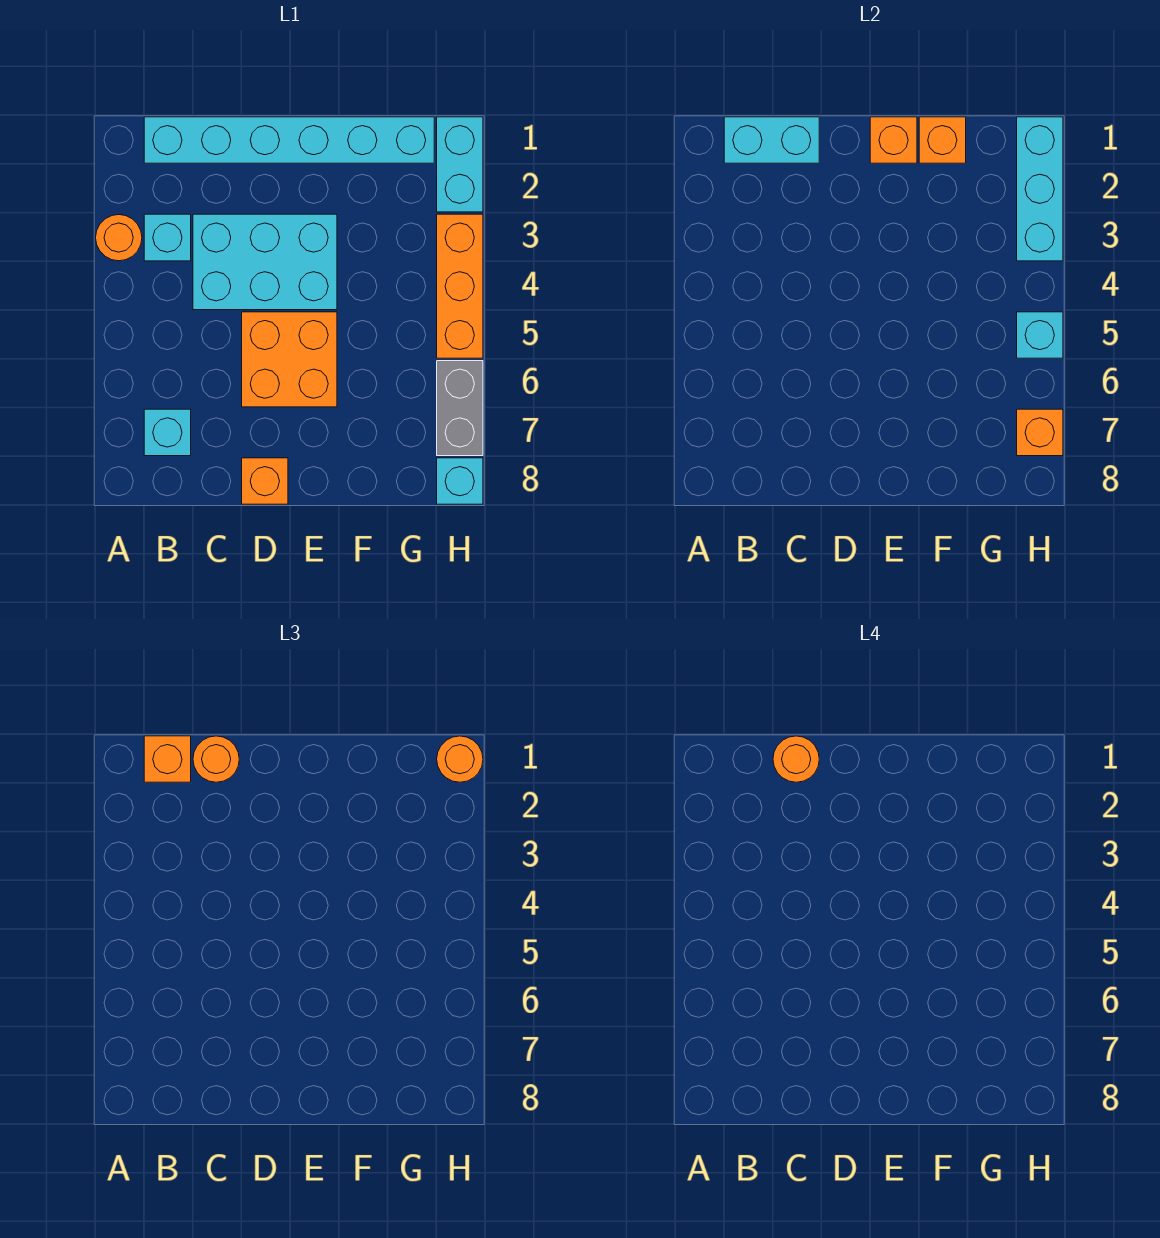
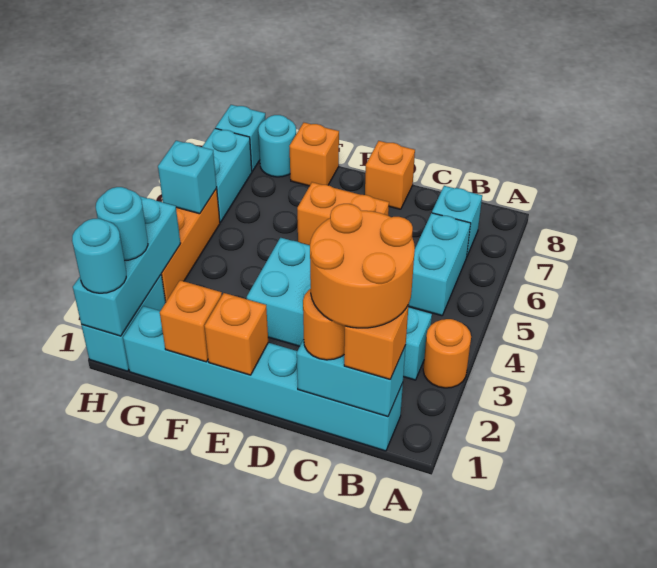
none -> cyan brick B5:B6 level 1
orange round brick C1 level 4 -> orange round brick B1:C2 level 4
orange brick D5:E6 level 1 -> orange brick D6:E6 level 1
none -> cyan round brick G8 level 1
orange round brick H1 level 3 -> cyan round brick H1 level 3
none -> cyan round brick H2 level 3
grey brick H6:H7 level 1 -> cyan brick H6:H7 level 1
orange brick H7 level 2 -> orange brick F8 level 1

